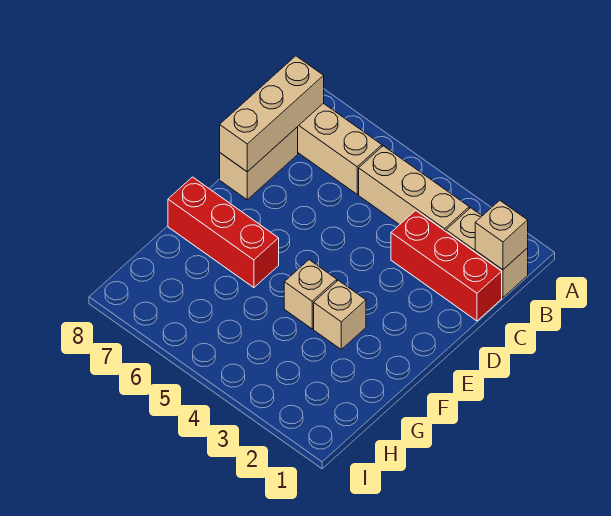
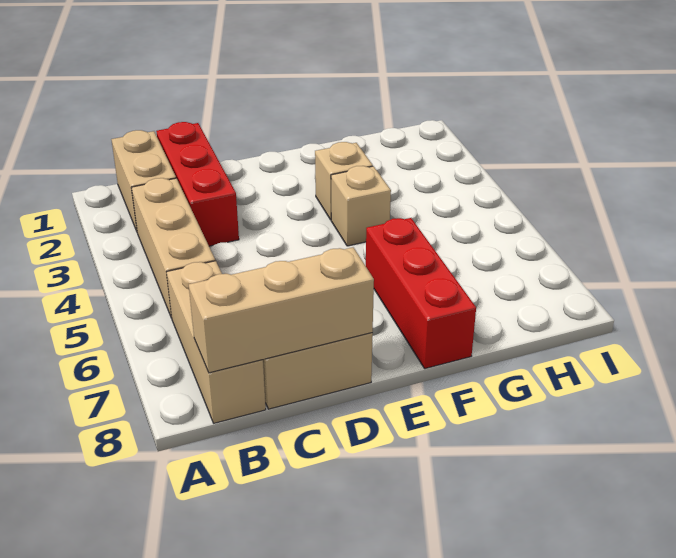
tan brick B1 level 2 -> none

